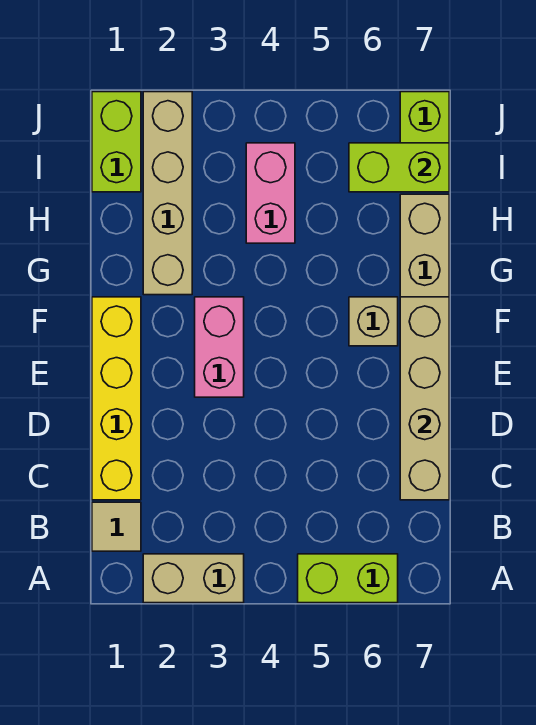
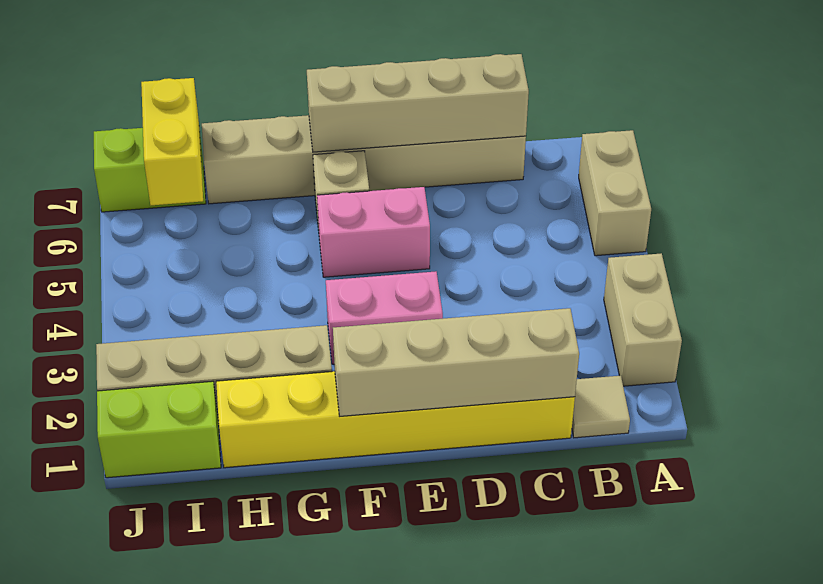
lime brick A5:A6 level 1 -> tan brick A5:A6 level 1
yellow brick C1:F1 level 1 -> yellow brick C1:H1 level 1
none -> tan brick C1:F1 level 2
pink brick H4:I4 level 1 -> pink brick E5:F5 level 1
lime brick I6:I7 level 2 -> yellow brick I6:I7 level 2

